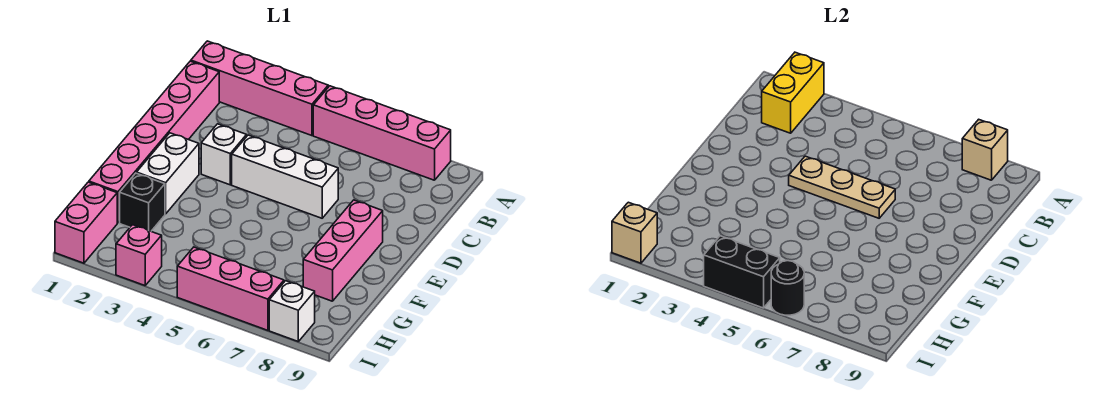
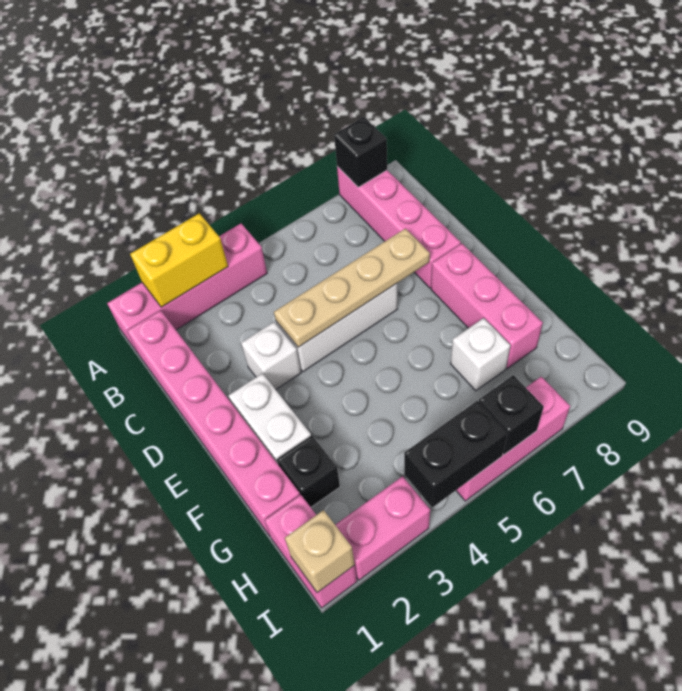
yellow brick A2:B2 level 2 -> yellow brick A2:A3 level 2
pink brick A5:A8 level 1 -> pink brick A8:D8 level 1
tan brick A8 level 2 -> black brick A8 level 2
tan plate D4:D6 level 2 -> tan plate D4:D7 level 2
pink brick I3 level 1 -> pink brick I2:I3 level 1
black round brick I6 level 2 -> black brick I6 level 2
white brick I8 level 1 -> white brick G7 level 1

